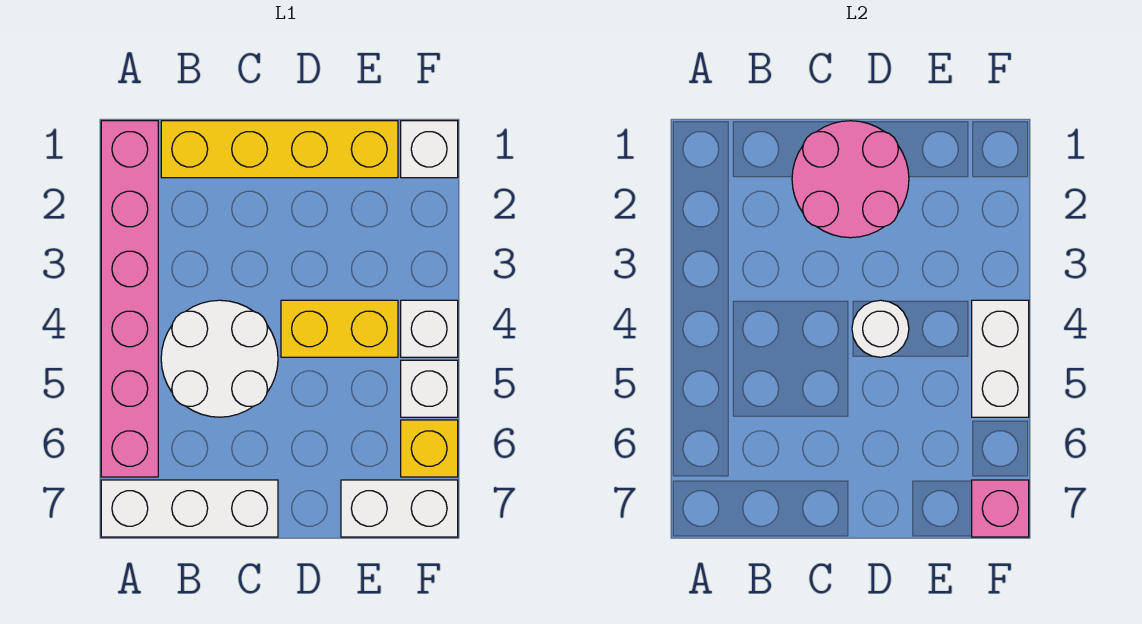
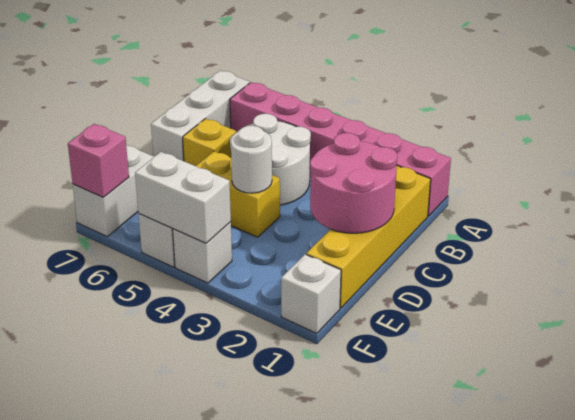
yellow brick D4:E4 level 1 -> yellow brick D4:D5 level 1
yellow brick F6 level 1 -> yellow brick C6 level 1

